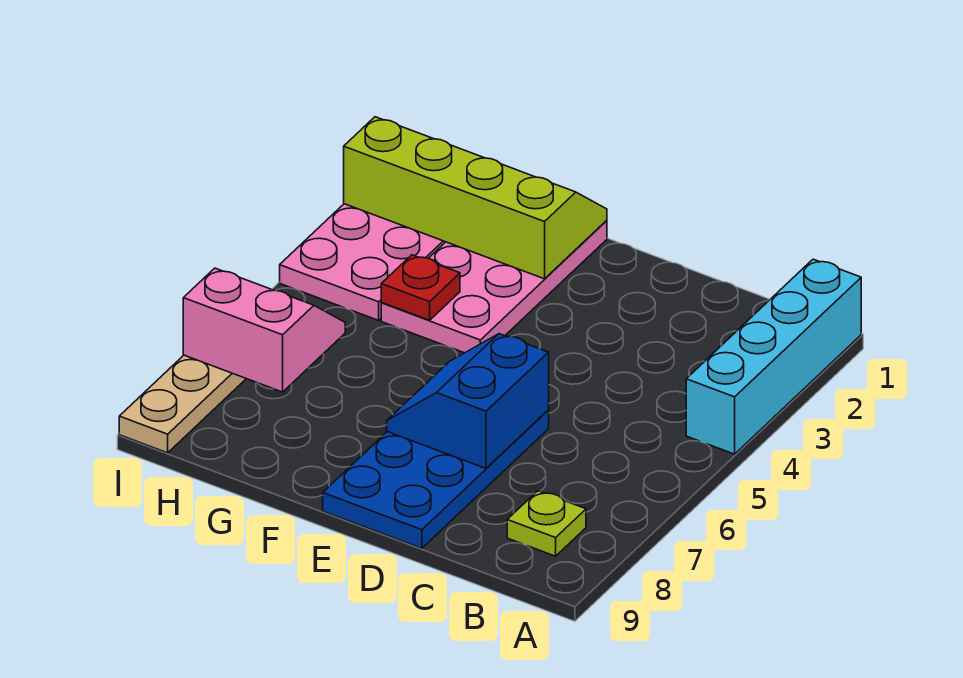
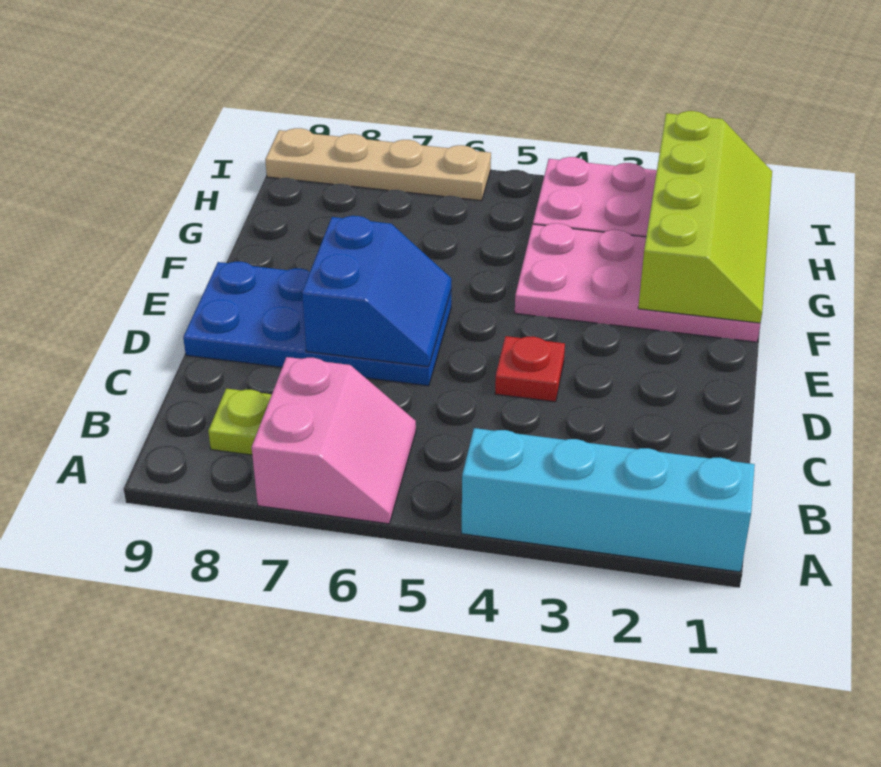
blue slope D6:E7 level 2 top D -> blue slope D6:E7 level 2 top 7
red plate G4 level 2 -> red plate D4 level 1
pink slope H6:I7 level 2 top 7 -> pink slope A6:B7 level 1 top 7

